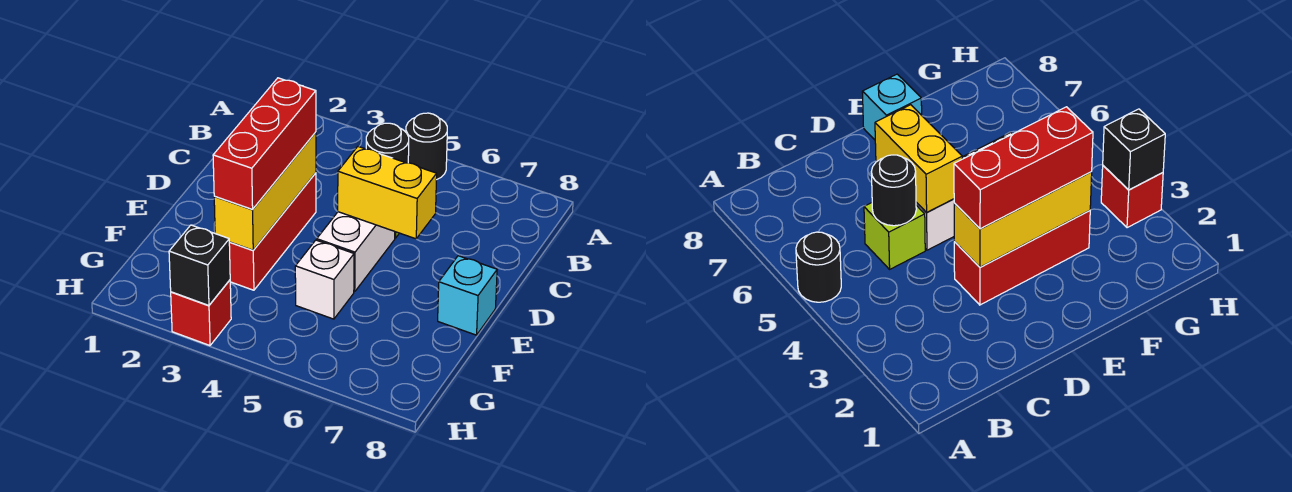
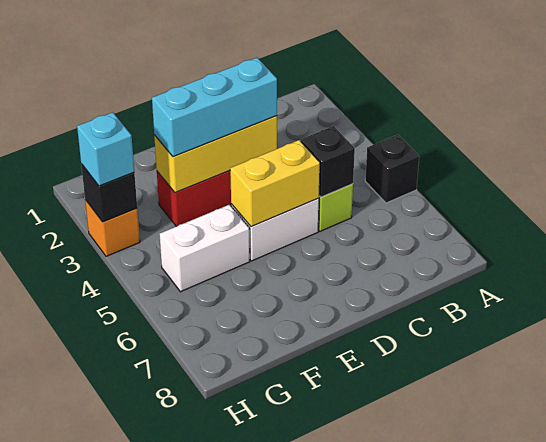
black round brick A5 level 1 -> black brick A5 level 1
black round brick C5 level 2 -> black brick C5 level 2
red brick D3:F3 level 3 -> cyan brick D3:F3 level 3
yellow brick D5:D6 level 2 -> yellow brick D5:E5 level 2
cyan brick E8 level 1 -> cyan brick H3 level 3
white brick F5 level 1 -> white brick F5:G5 level 1
red brick H3 level 1 -> orange brick H3 level 1

